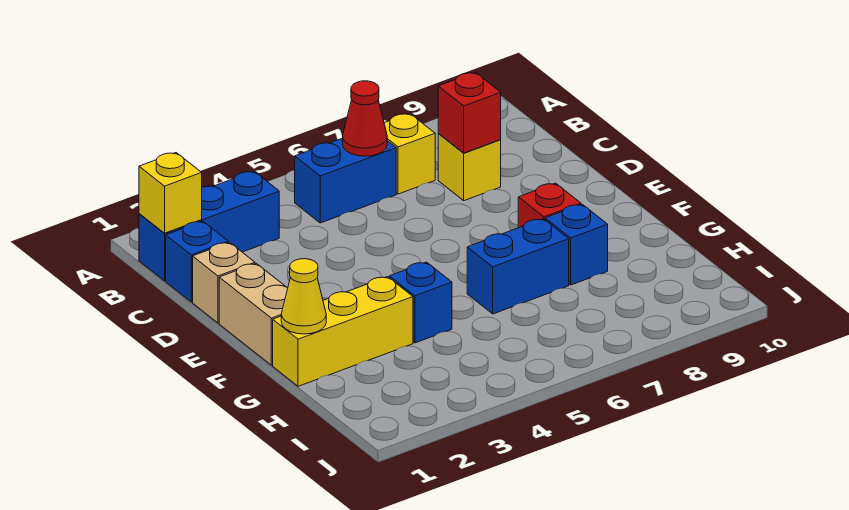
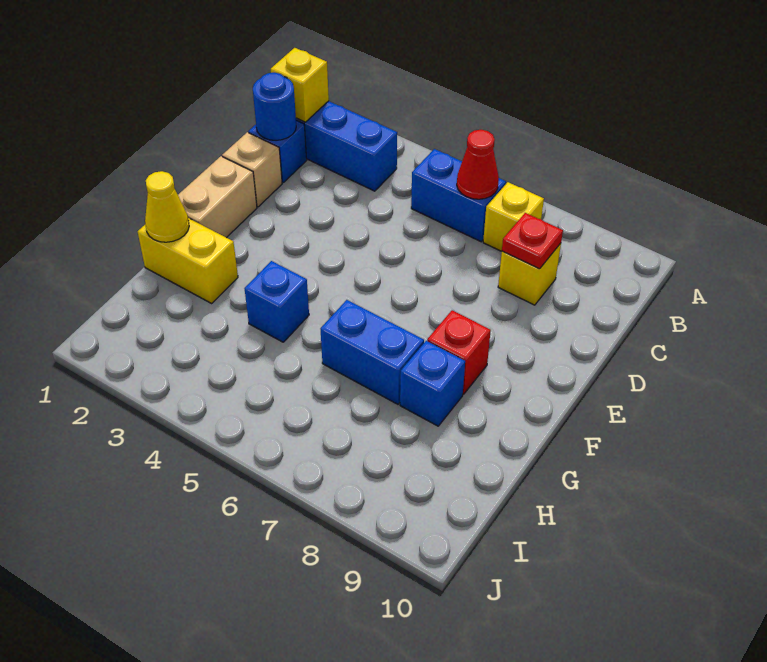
none -> blue round brick C1 level 2
red brick C8 level 2 -> red plate C8 level 2
yellow brick G1:G3 level 1 -> yellow brick G1:G2 level 1

